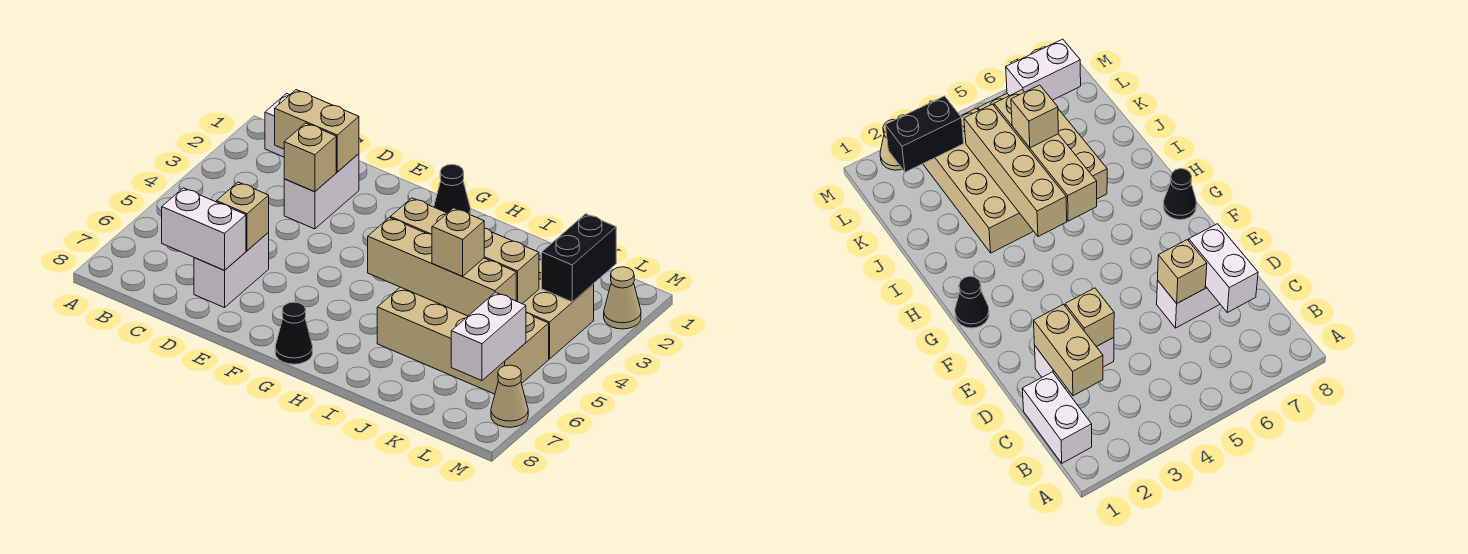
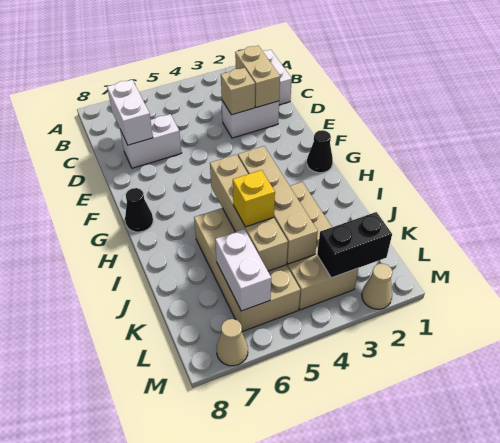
tan brick D6 level 2 -> none
tan brick J5 level 3 -> yellow brick J5 level 3
white brick L6:L7 level 2 -> white brick K6:L6 level 2

